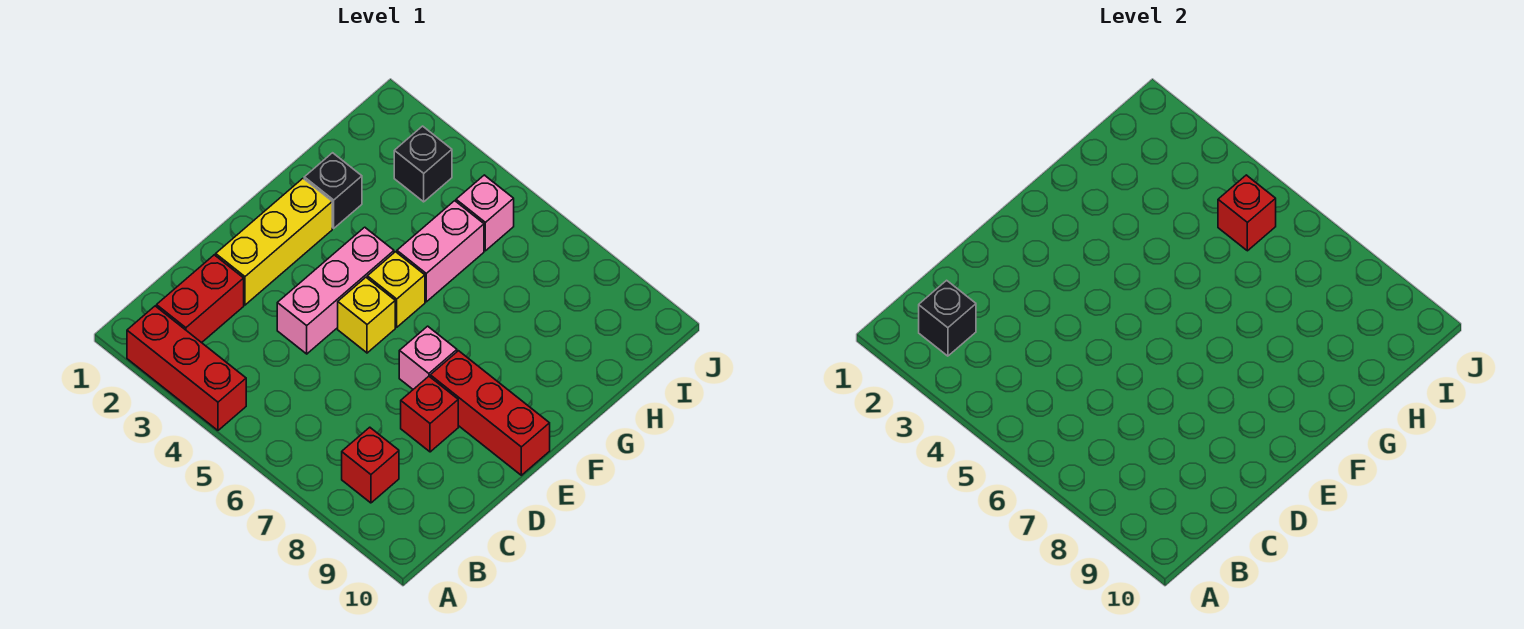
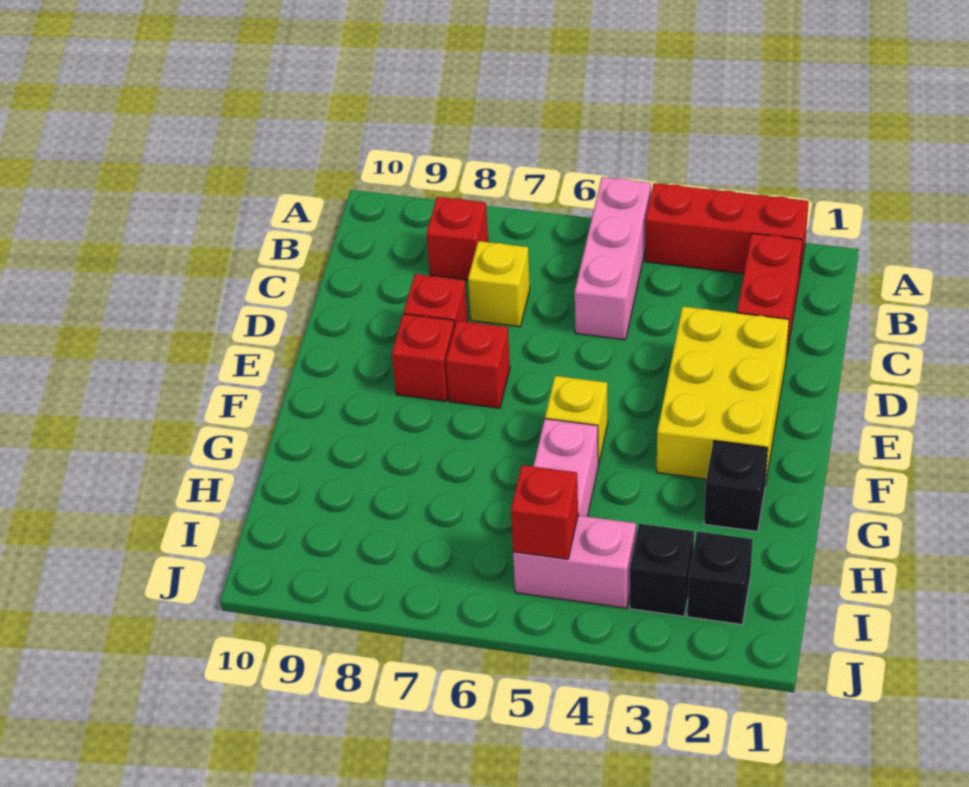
black brick B2 level 2 -> black brick I2 level 1
yellow brick D2:F2 level 1 -> yellow brick D2:F3 level 1
pink brick D4:F4 level 1 -> pink brick A5:C5 level 1
yellow brick E5 level 1 -> yellow brick C7 level 1
pink brick E7 level 1 -> red brick E7 level 1
red brick E8:E10 level 1 -> red brick E8 level 1
pink brick I5 level 1 -> pink brick I4:I5 level 1

